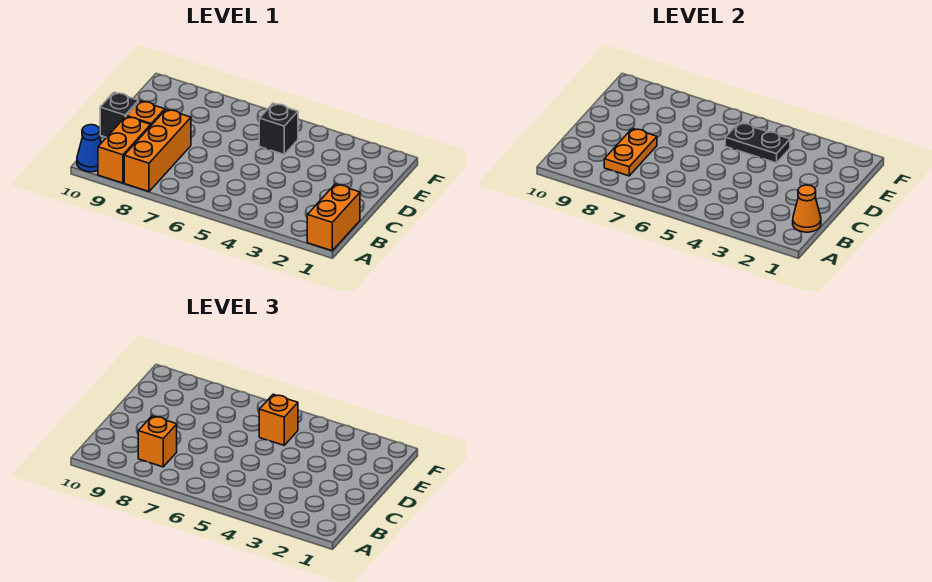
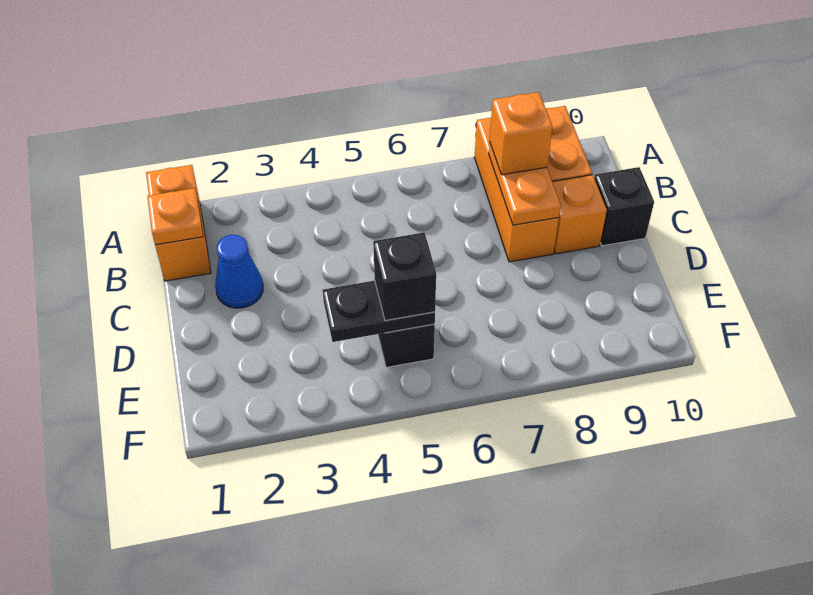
blue cone A10 level 1 -> blue cone C2 level 1
orange cone B1 level 2 -> orange plate B1 level 2
orange brick E5 level 3 -> black brick E5 level 3

